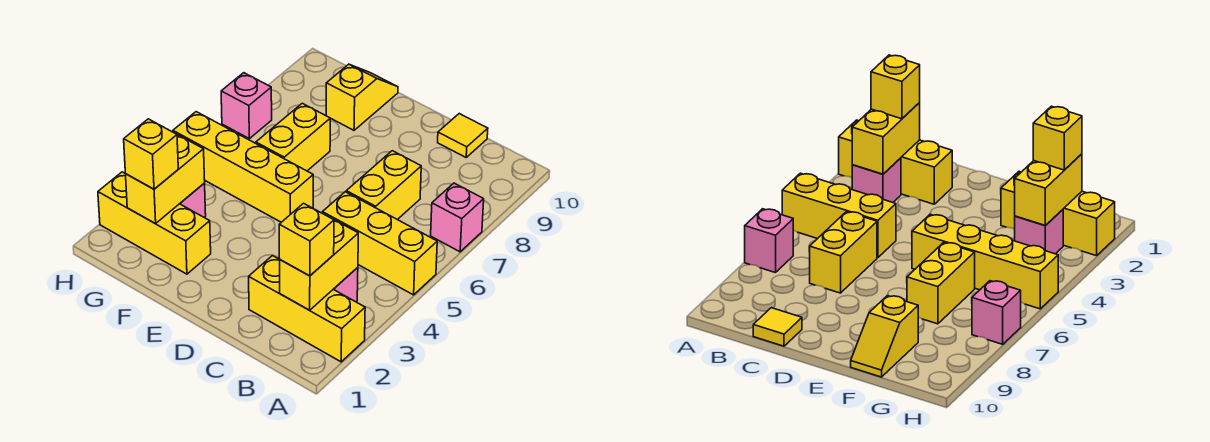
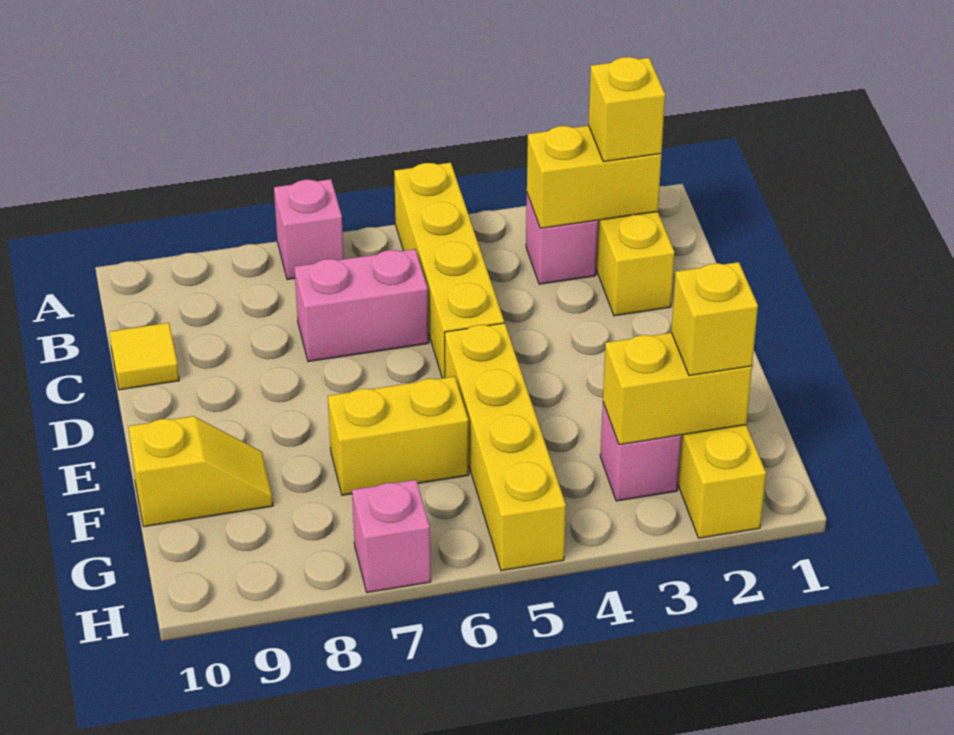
yellow brick A5:C5 level 1 -> yellow brick A5:D5 level 1
yellow brick C6:C7 level 1 -> pink brick C6:C7 level 1
yellow slope F9:F10 level 1 top 9 -> yellow slope F9:F10 level 1 top 10

